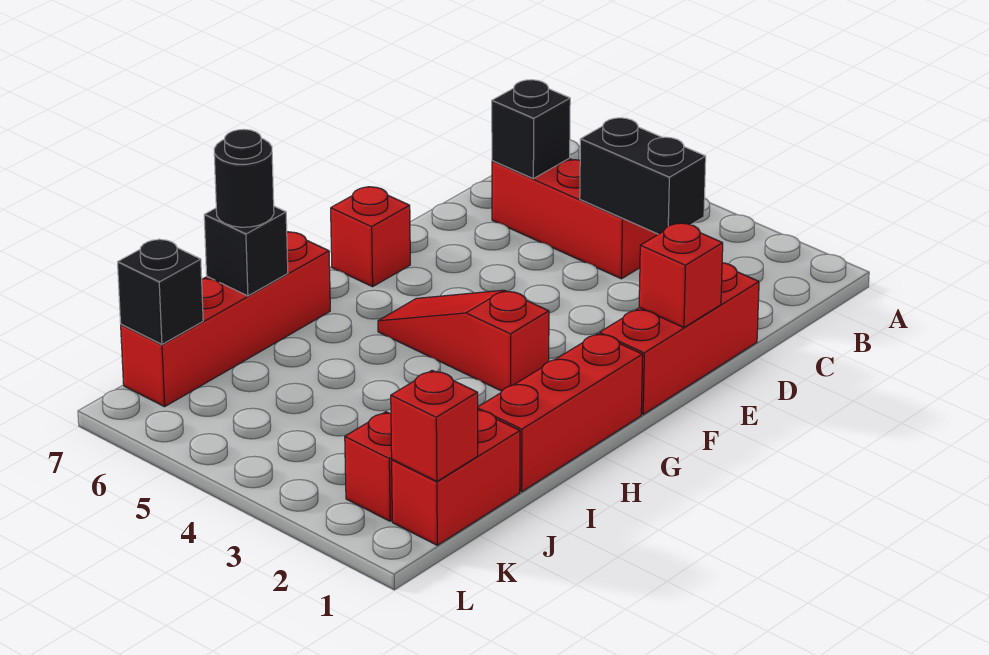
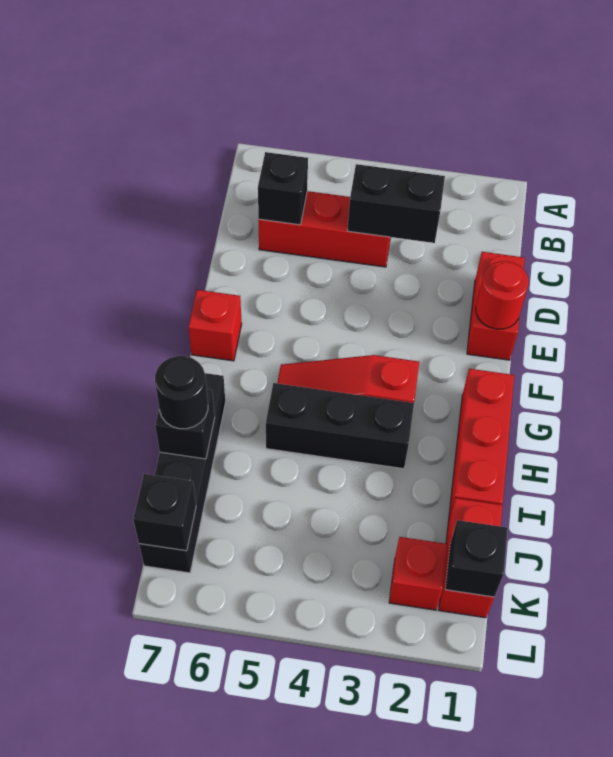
red brick D1:F1 level 1 -> red brick D1:E1 level 1
red brick E1 level 2 -> red round brick E1 level 2
none -> black brick H3:H5 level 1
red brick H7:K7 level 1 -> black brick H7:K7 level 1
red brick K1 level 2 -> black brick K1 level 2

